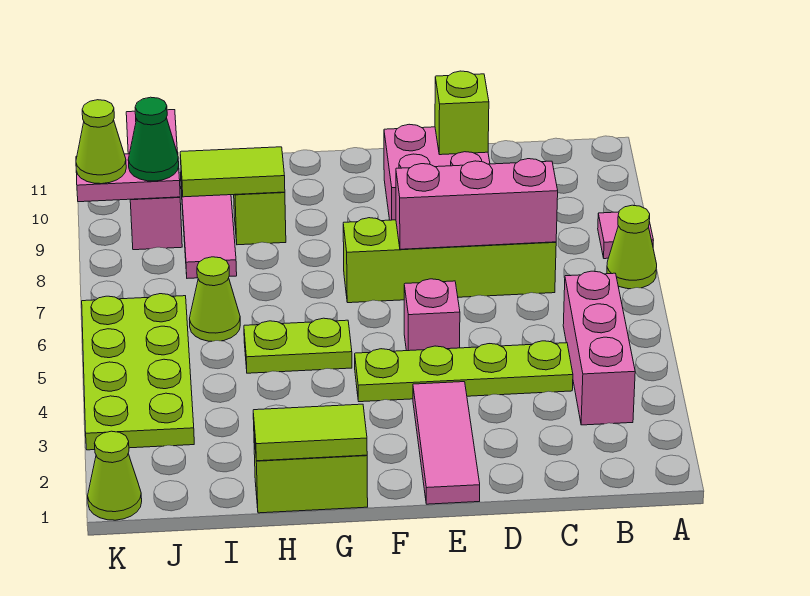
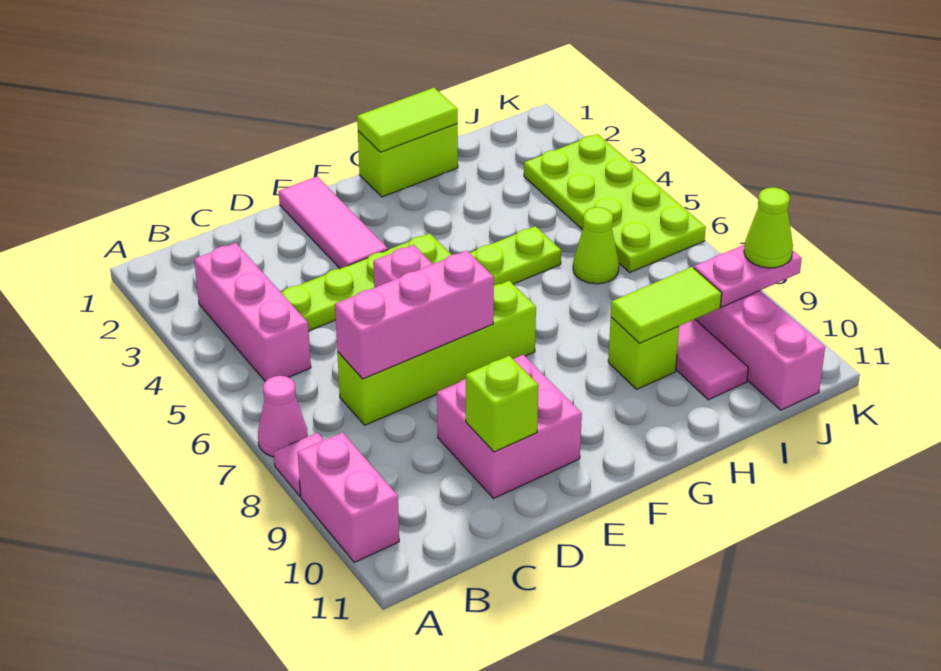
lime cone A7 level 1 -> pink cone A7 level 1
none -> pink brick A9:A10 level 1
green cone J9 level 3 -> none
lime cone K1 level 1 -> none

